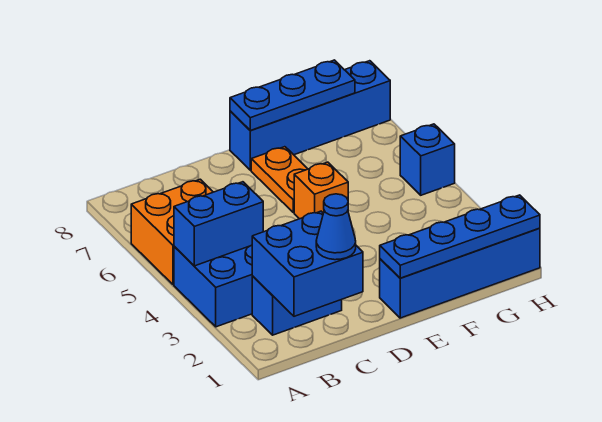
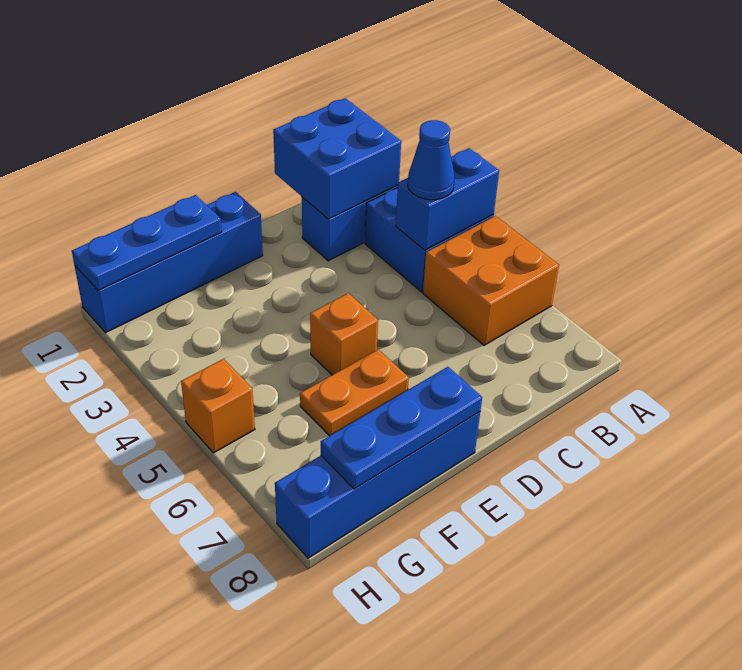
blue cone C1 level 3 -> blue cone B4 level 3
blue plate E1:H1 level 2 -> blue plate F1:H1 level 2
orange plate E6:E7 level 1 -> orange plate E6:F6 level 1
blue brick H5 level 1 -> orange brick H5 level 1

